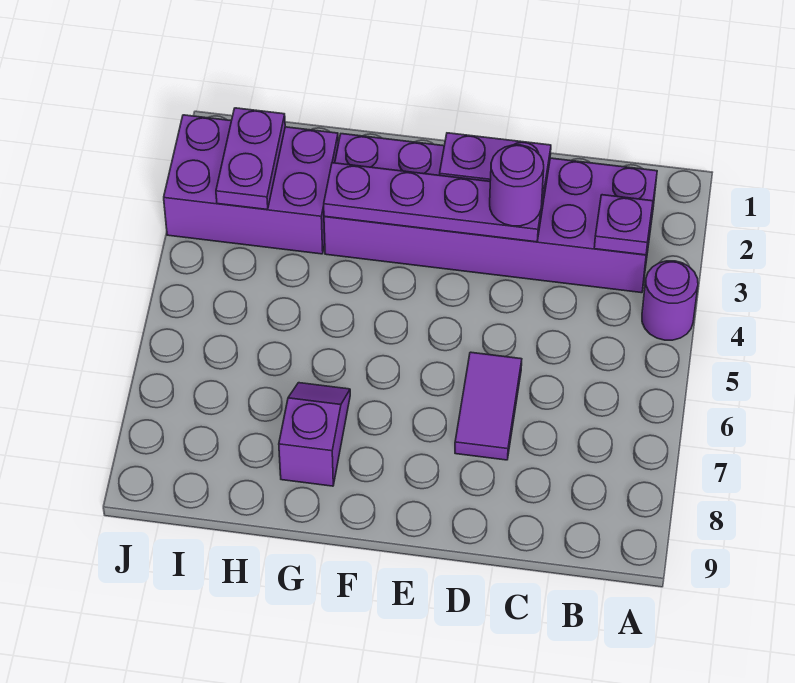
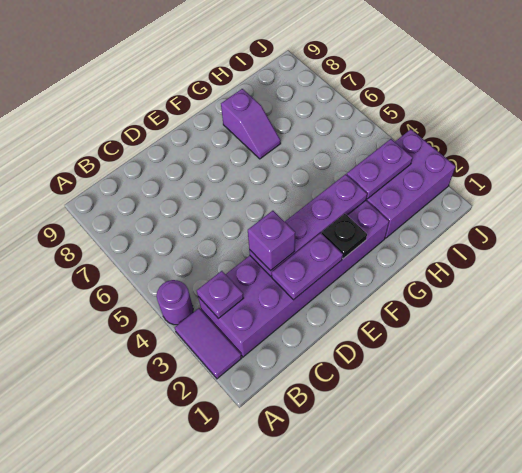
purple round brick D3 level 3 -> purple brick D3 level 3
purple tile D6:D7 level 1 -> purple tile A2:A3 level 1
none -> black plate F2 level 2
purple plate I2:I3 level 2 -> purple plate H3:I3 level 2

